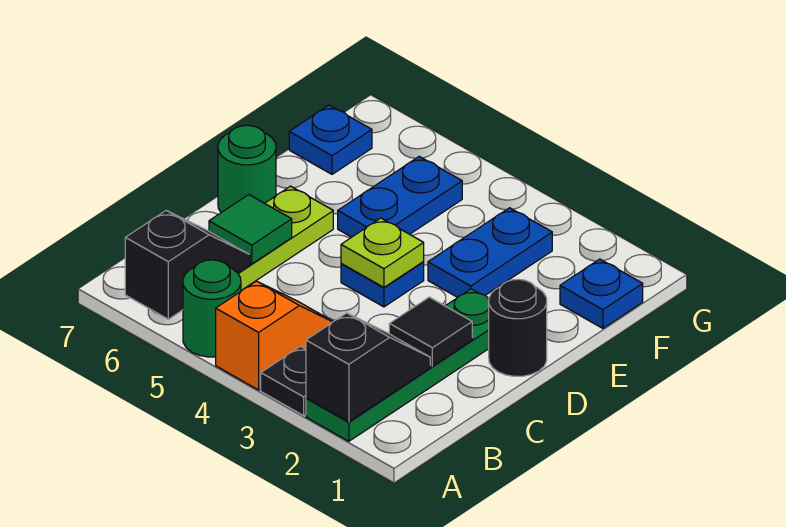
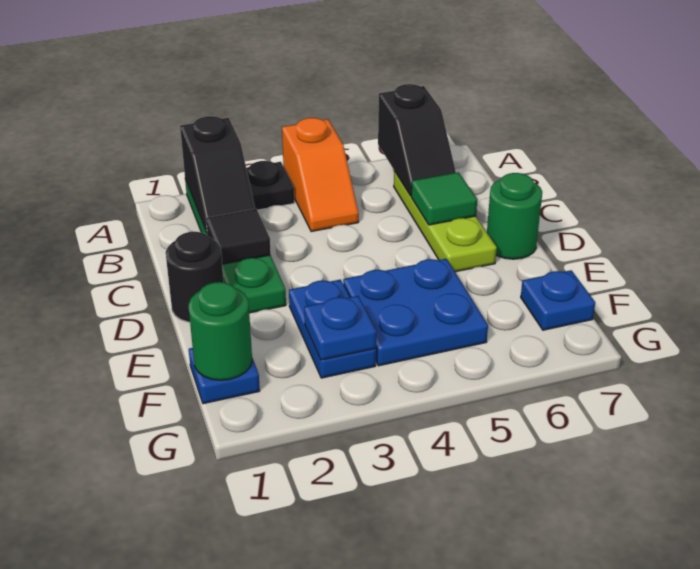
green round brick A5 level 1 -> green round brick F1 level 2
blue plate D4 level 1 -> blue plate F3 level 2
lime plate D4 level 2 -> none
blue plate E5:F5 level 1 -> blue plate E4:F5 level 1

